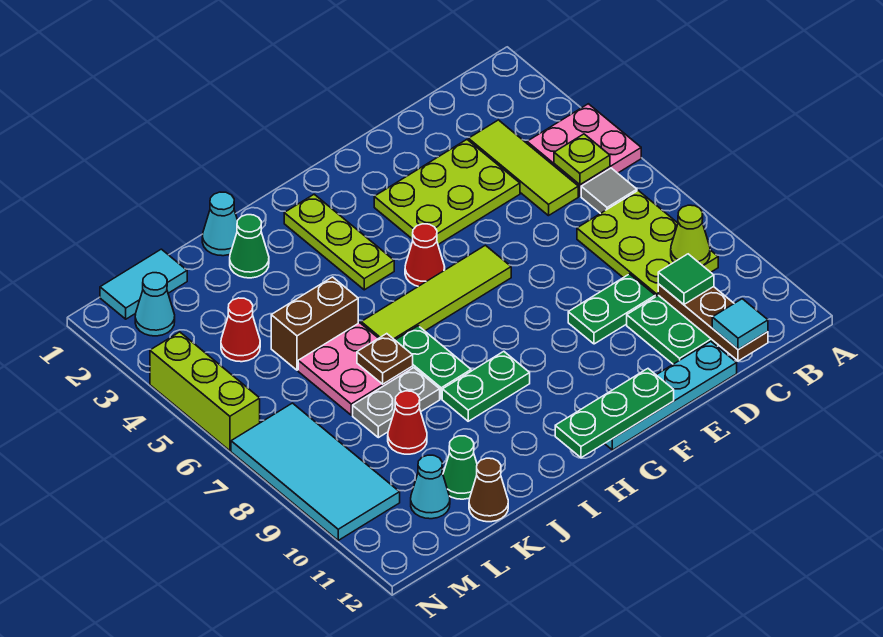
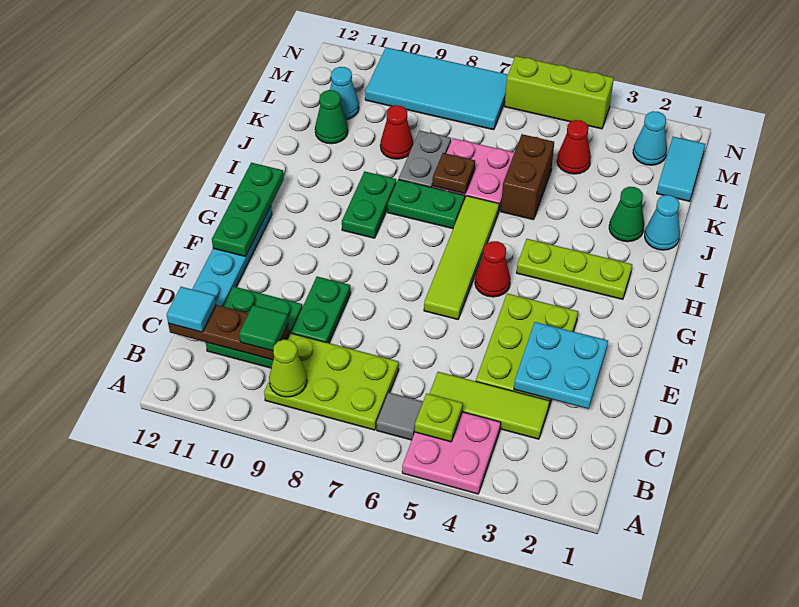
none -> cyan plate D2:E3 level 2
brown cone K12 level 1 -> none

